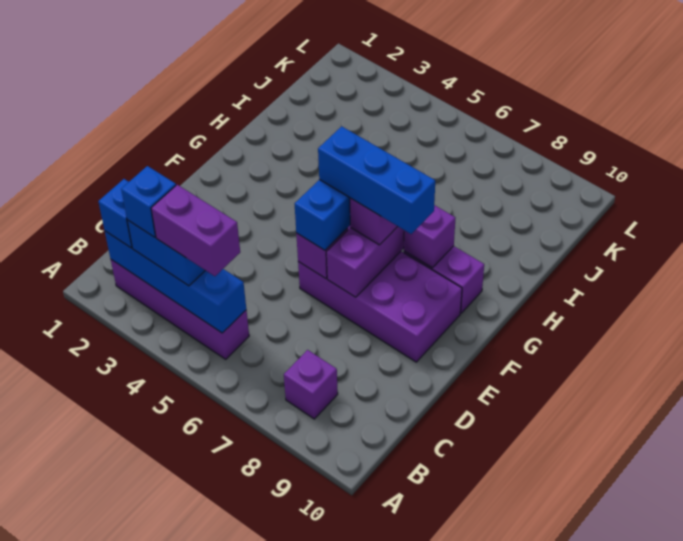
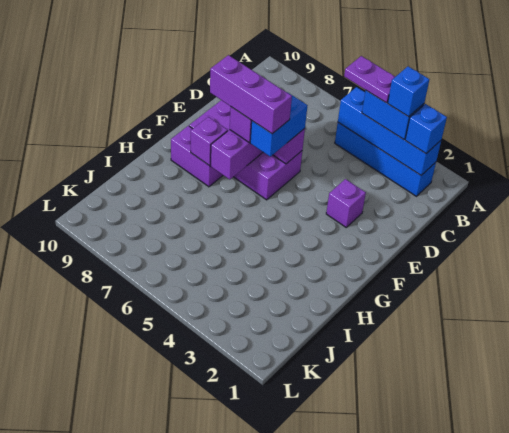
purple brick B2:B5 level 1 -> blue brick B2:B5 level 1
purple brick B4:B5 level 4 -> purple plate B4:B5 level 4
purple brick B8 level 1 -> purple brick E3 level 1
blue brick F6:F8 level 4 -> purple brick F6:F8 level 4

